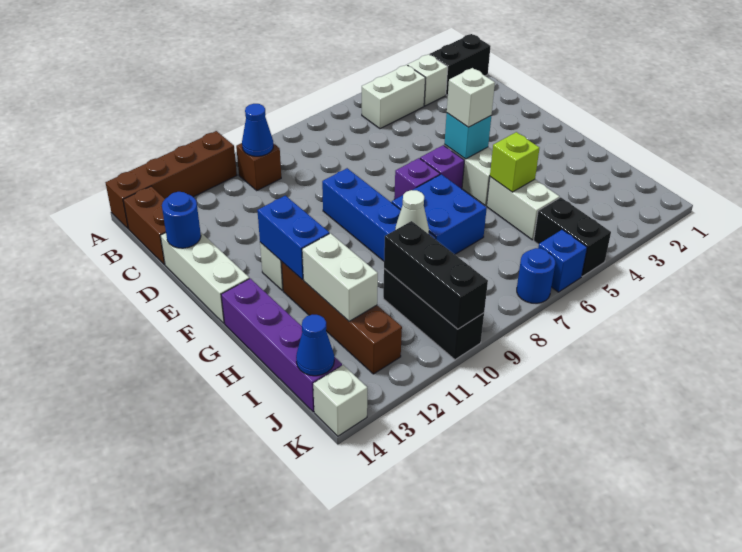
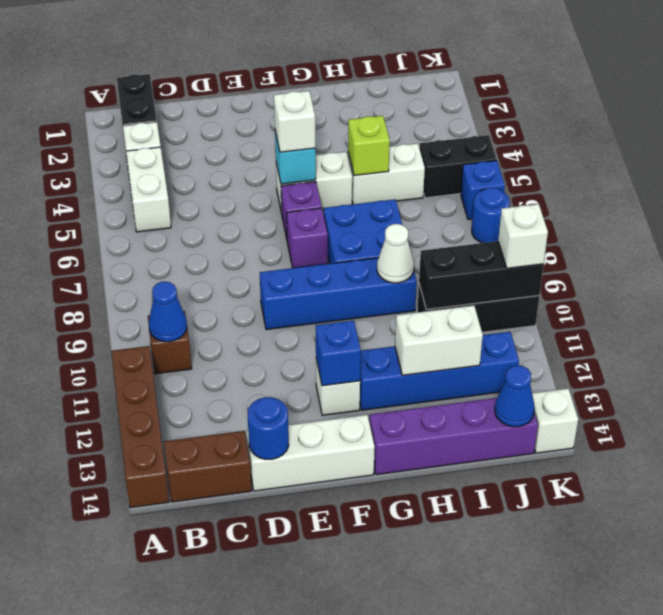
blue brick F12:G12 level 2 -> blue brick F12 level 2
brown brick G12:J12 level 1 -> blue brick G12:J12 level 1
none -> white brick K10 level 3

